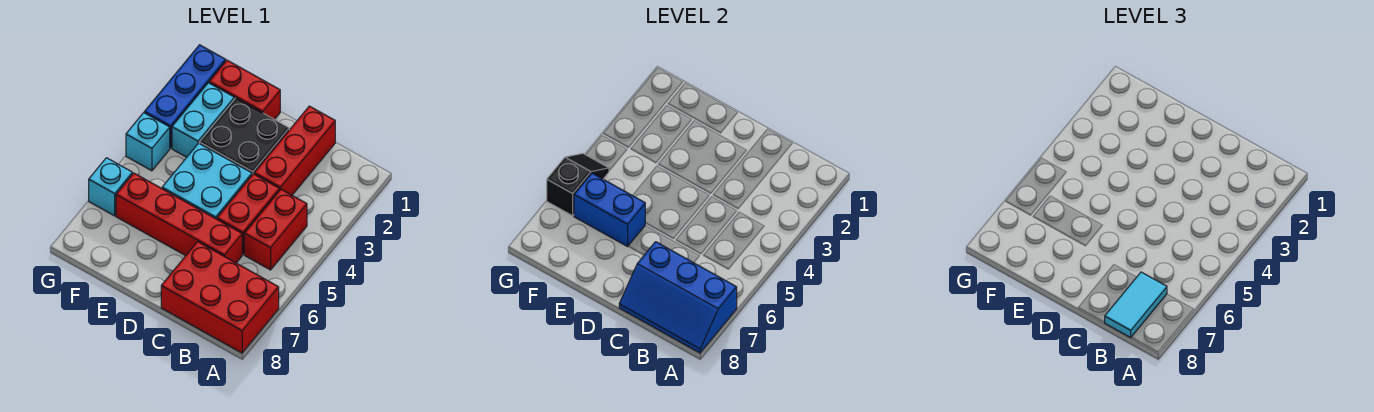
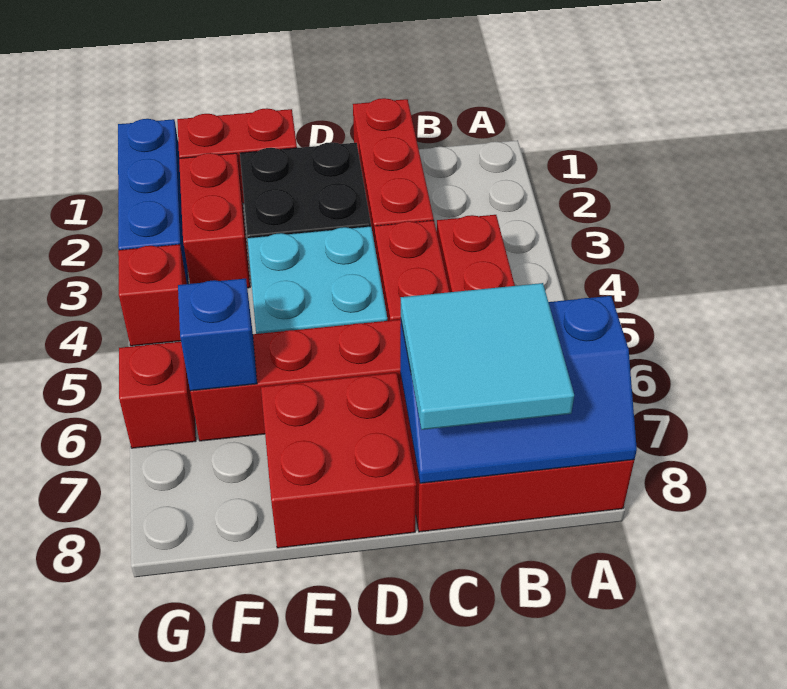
cyan tile B7:B8 level 3 -> cyan tile B7:C8 level 3
none -> red brick D7:E8 level 1
blue brick E6:F6 level 2 -> blue brick F6 level 2
cyan brick F2:F3 level 1 -> red brick F2:F3 level 1
cyan brick G4 level 1 -> red brick G4 level 1
black slope G5:G6 level 2 top 6 -> none
cyan brick G6 level 1 -> red brick G6 level 1

